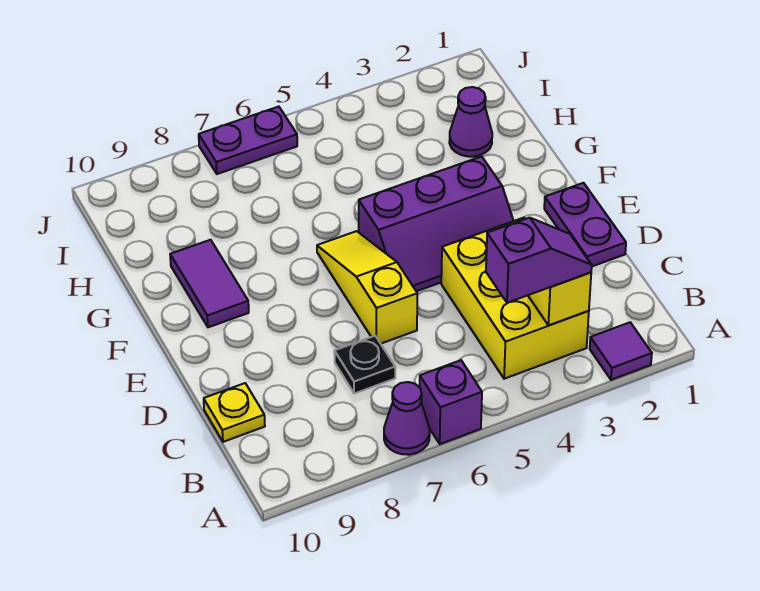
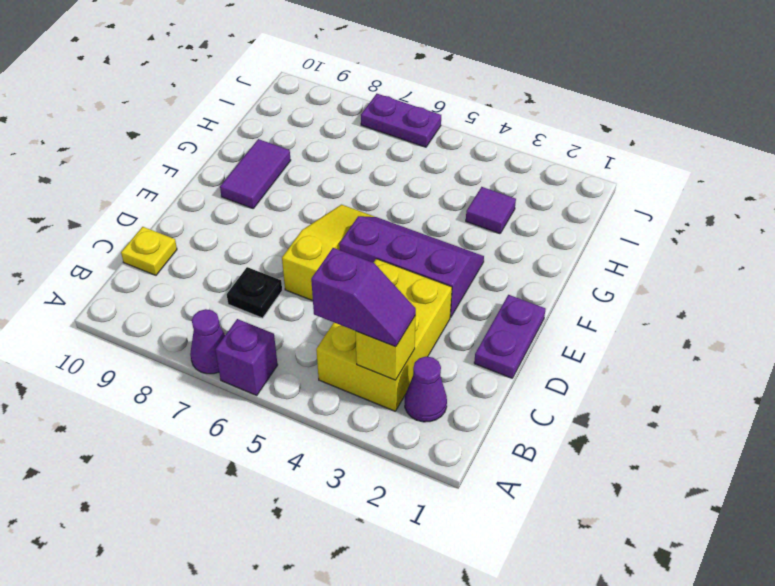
purple tile A2 level 1 -> purple tile H3 level 1
purple slope E3:F5 level 1 top F -> purple slope E3:F5 level 1 top E
purple cone H2 level 1 -> purple cone B2 level 1

